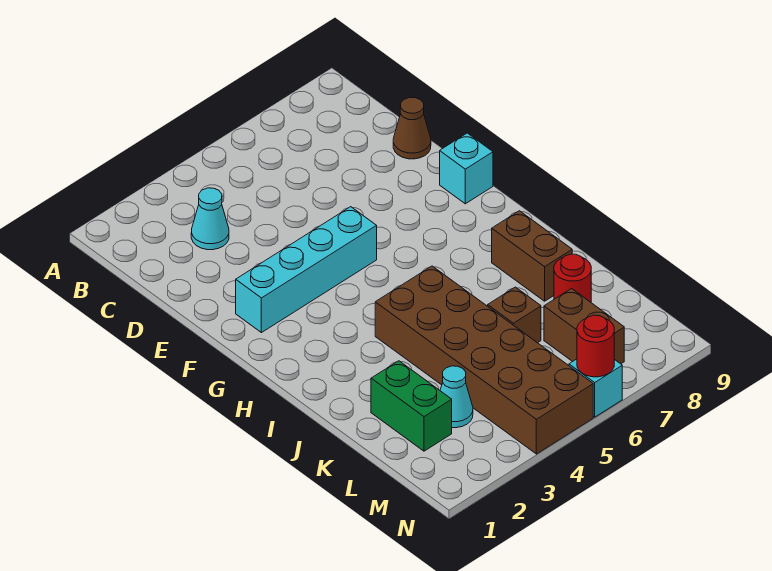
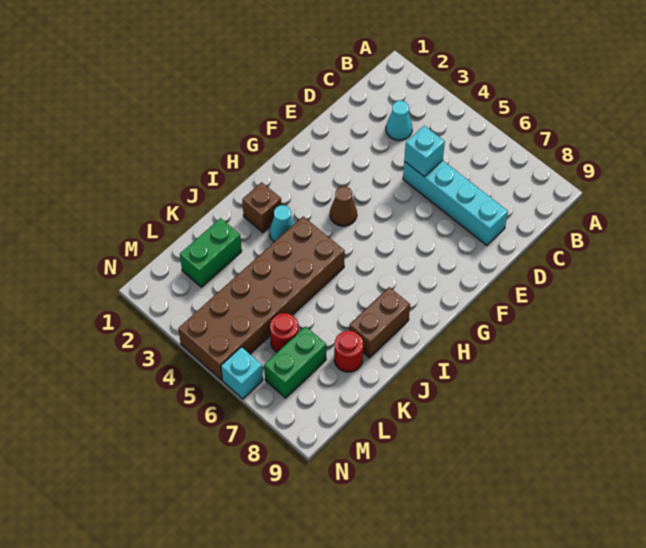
brown cone D9 level 1 -> brown cone G4 level 1
cyan brick F2:F5 level 1 -> cyan brick D5:D8 level 1
cyan brick F9 level 1 -> cyan brick D5 level 2
brown brick K6 level 1 -> brown brick I2 level 1
cyan cone L3 level 1 -> cyan cone I3 level 1
brown brick L7:M7 level 1 -> green brick L7:M7 level 1
red round brick N6 level 2 -> red round brick L6 level 1

